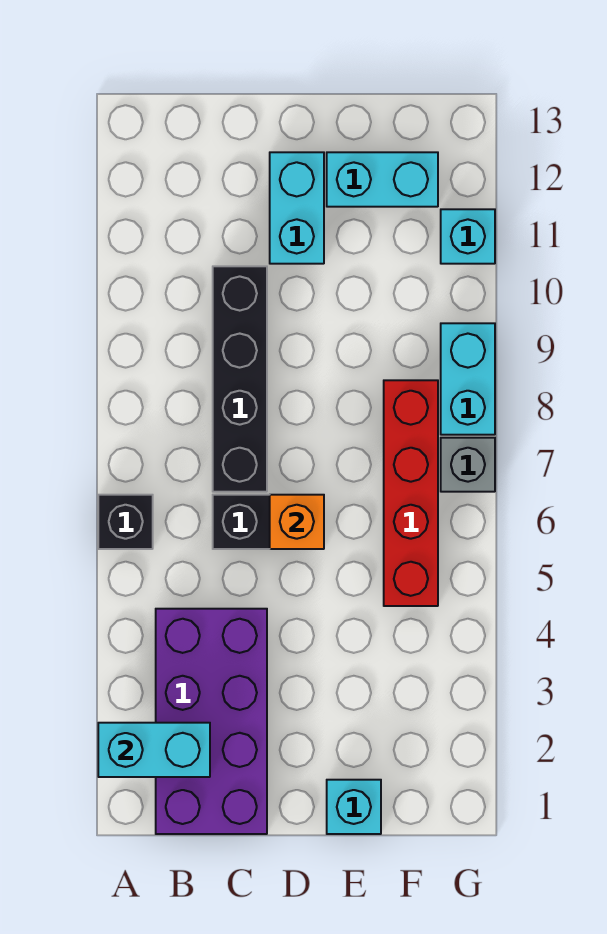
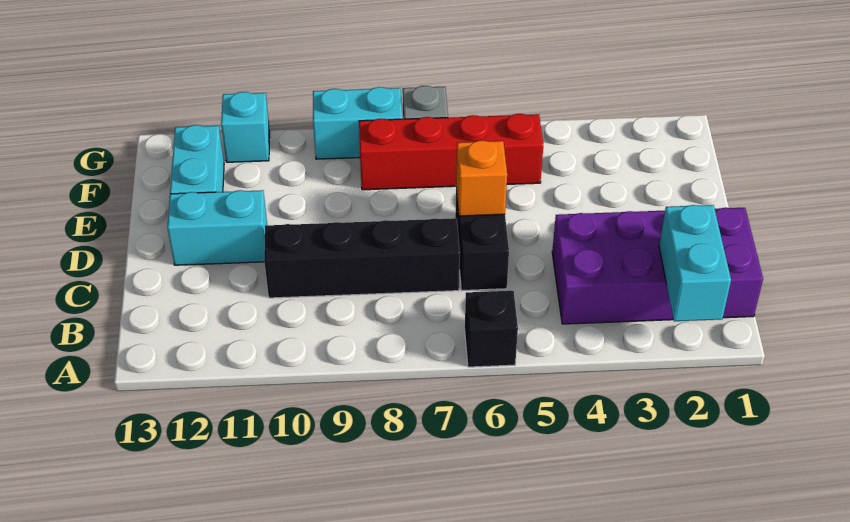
cyan brick E1 level 1 -> none

